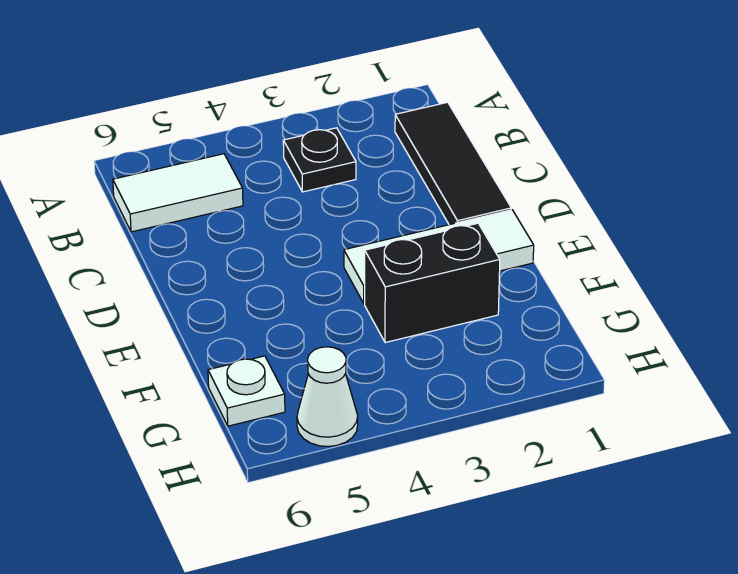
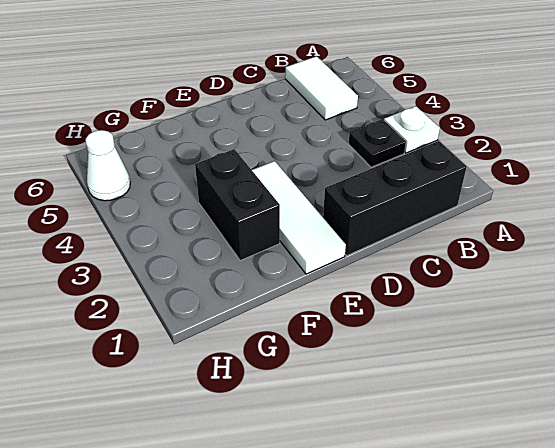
black tile B1:D1 level 1 -> black brick B1:D1 level 1
white plate G6 level 1 -> white plate A3 level 1

